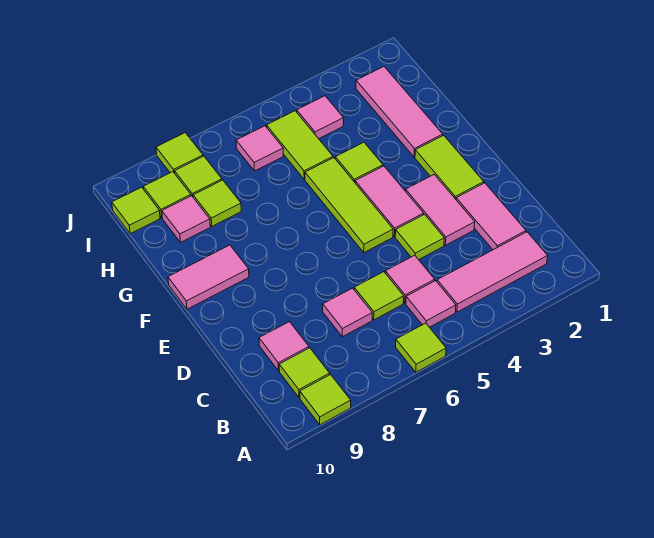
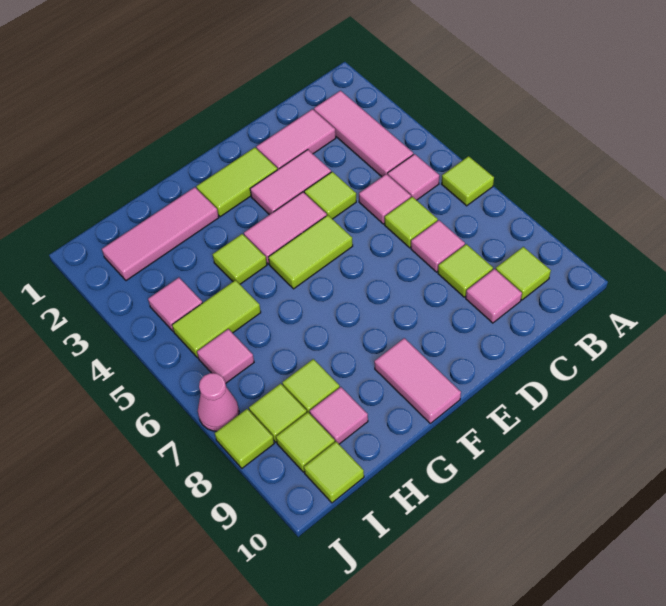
lime tile A9 level 1 -> lime tile C8 level 1
lime tile E5:G5 level 1 -> lime tile E5:F5 level 1
none -> pink cone J7 level 1

